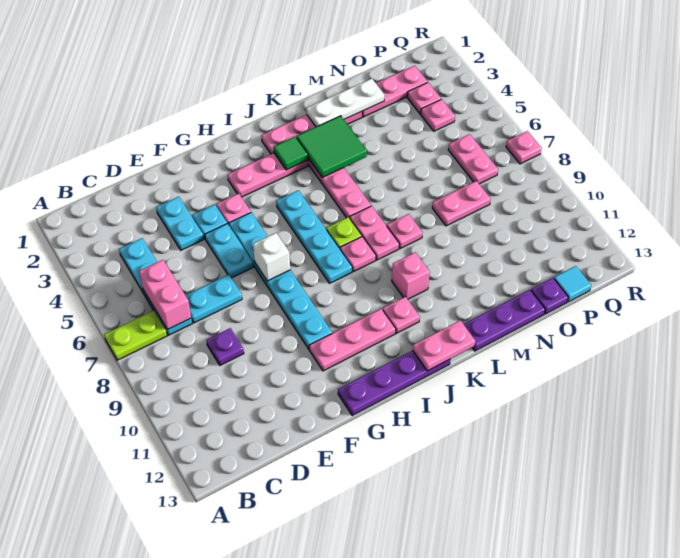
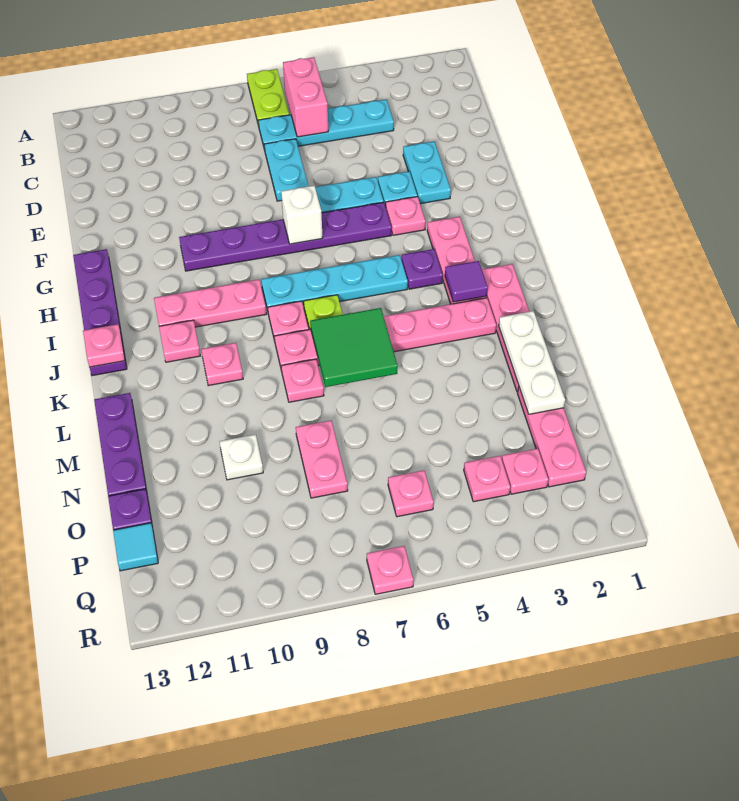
pink brick C6:C7 level 2 -> pink brick B6:C6 level 2
purple plate D9 level 1 -> purple plate I4 level 1
cyan plate E3:E4 level 1 -> cyan plate E3:F3 level 1
cyan plate G5:G10 level 1 -> purple plate G5:G10 level 1
pink plate G11:I11 level 1 -> pink plate I9:I11 level 1
green tile J3 level 2 -> purple tile J3 level 2
pink plate J13:K13 level 2 -> pink plate J13 level 2
green tile K3:L4 level 2 -> green tile K6:L7 level 2
pink brick K10 level 1 -> pink plate K10 level 1
none -> white plate N10 level 1
pink plate P6:P7 level 1 -> pink plate P6 level 1

